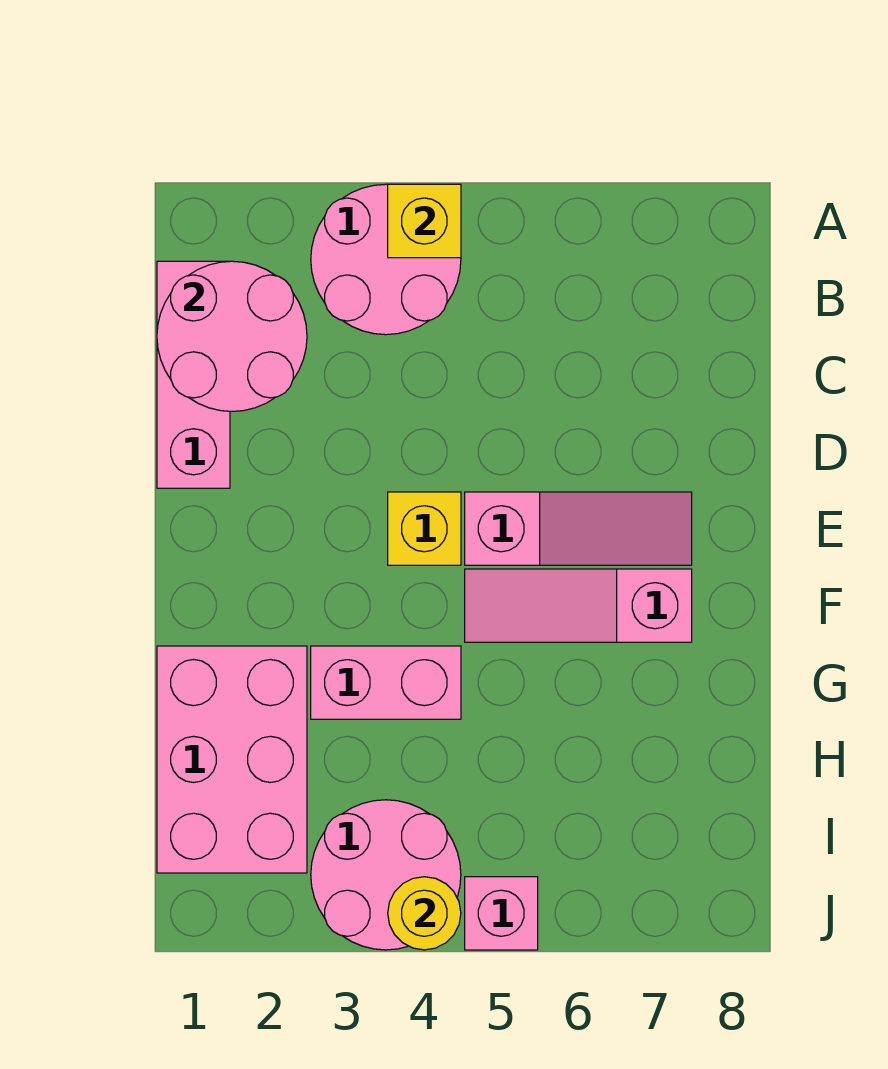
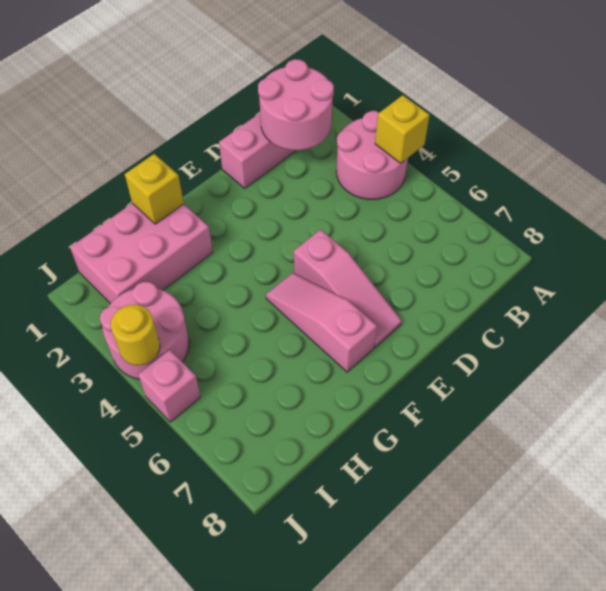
yellow brick E4 level 1 -> yellow brick G1 level 2
pink brick G3:G4 level 1 -> none

